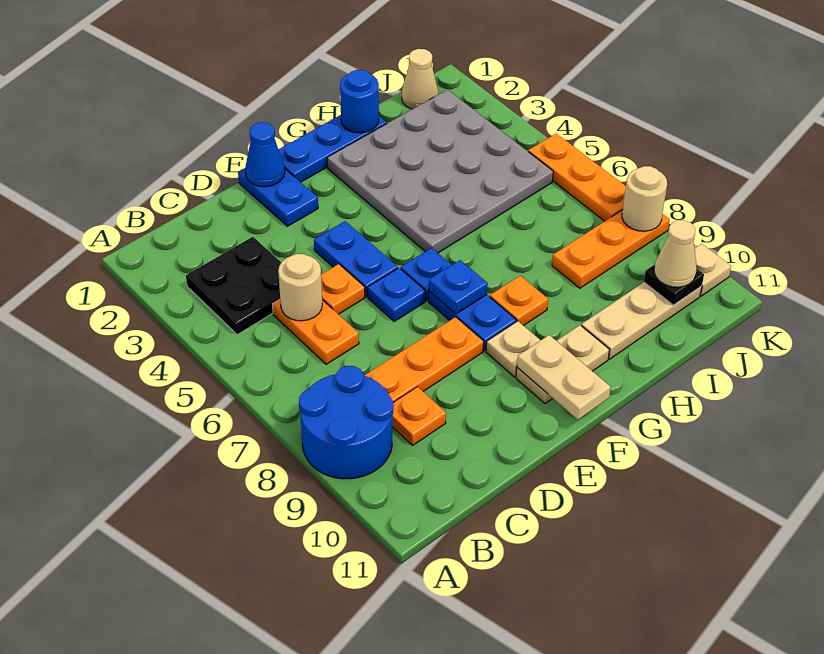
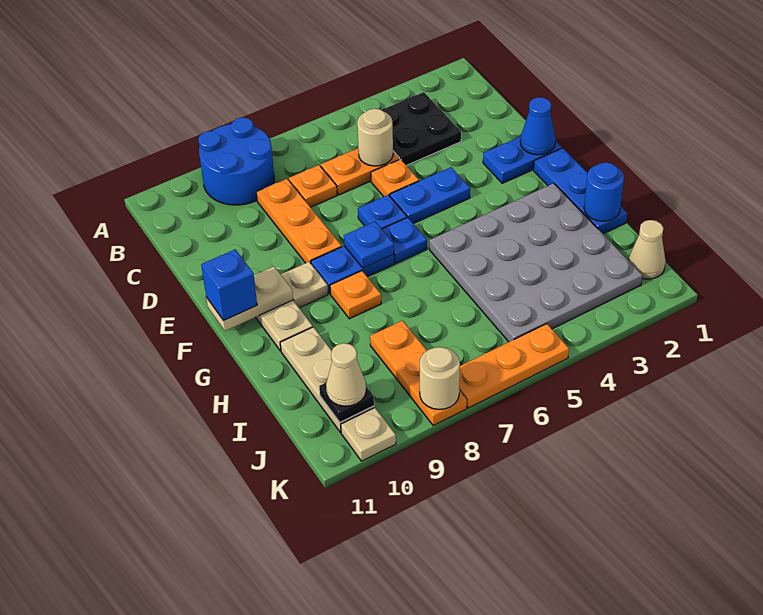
orange plate C9 level 1 -> orange plate C7 level 1
none -> blue brick F11 level 3

